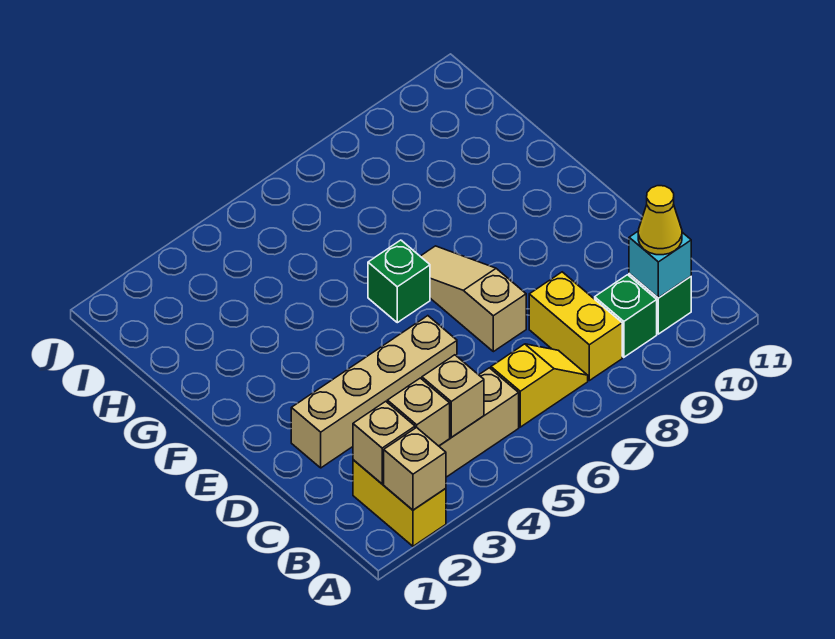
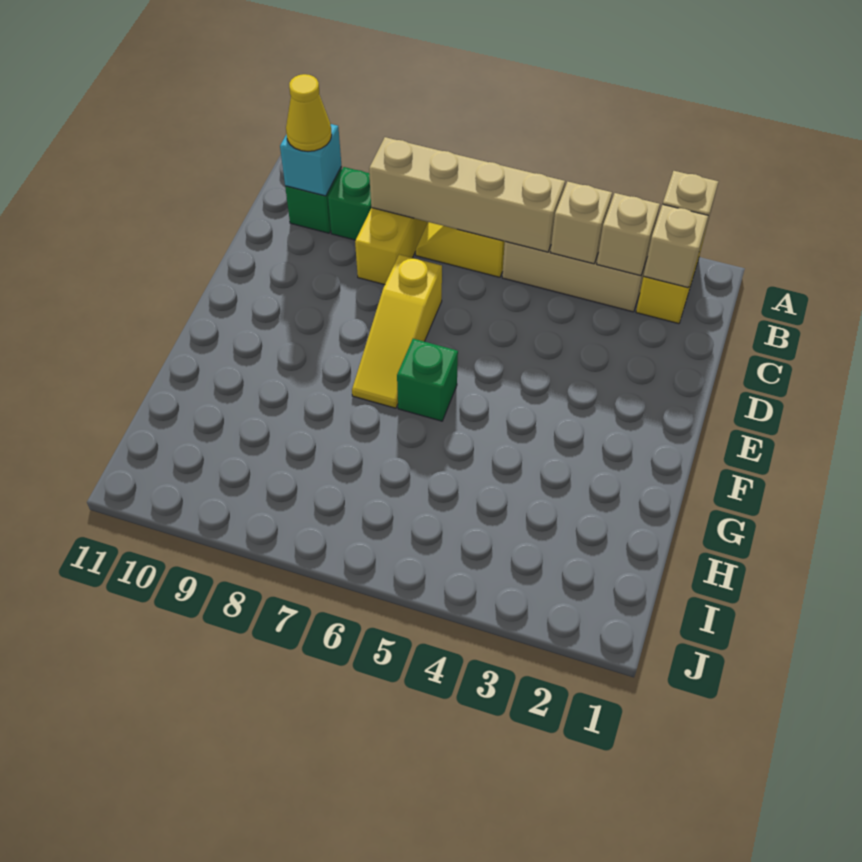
tan brick D2:D5 level 1 -> tan brick B5:B8 level 2
tan slope D7:F7 level 1 top D -> yellow slope D7:F7 level 1 top D

